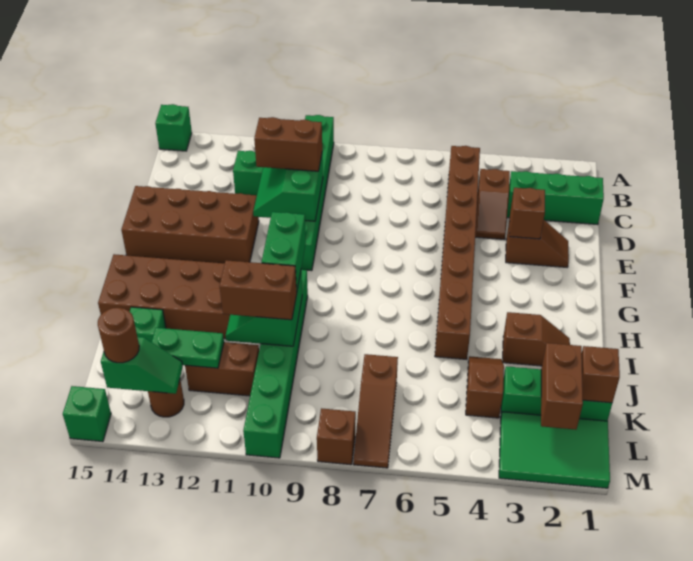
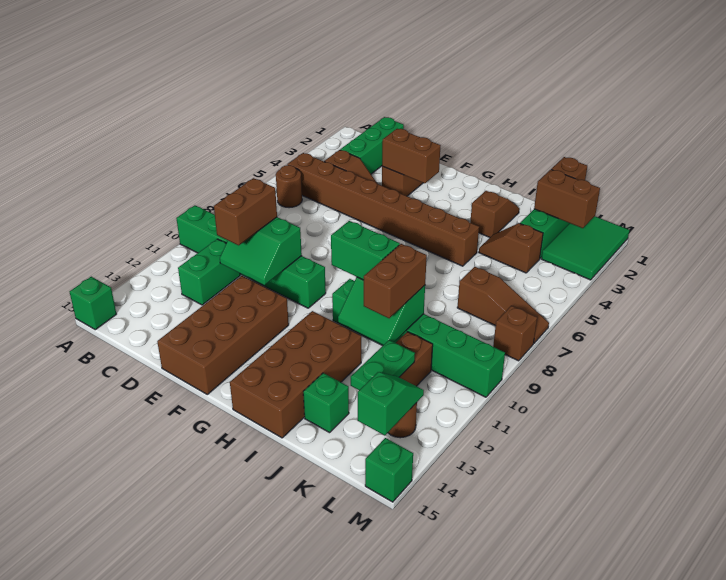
brown brick E3 level 2 -> brown brick E3:F3 level 2
brown round brick L14 level 3 -> brown round brick B6 level 1

